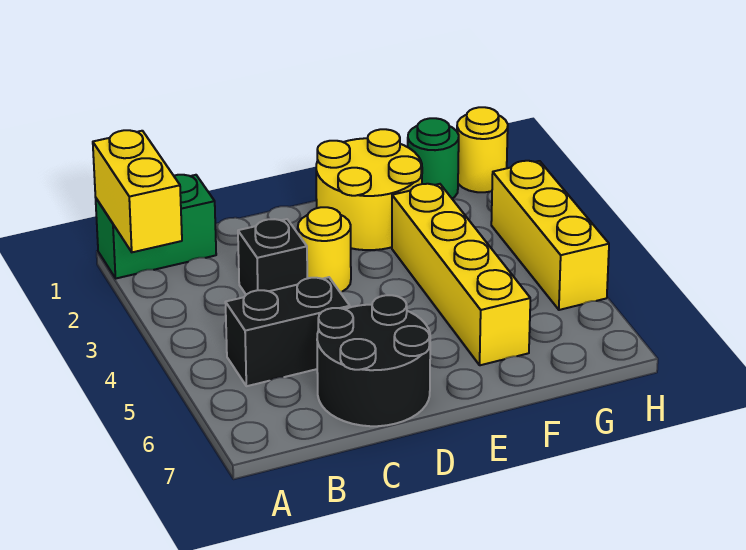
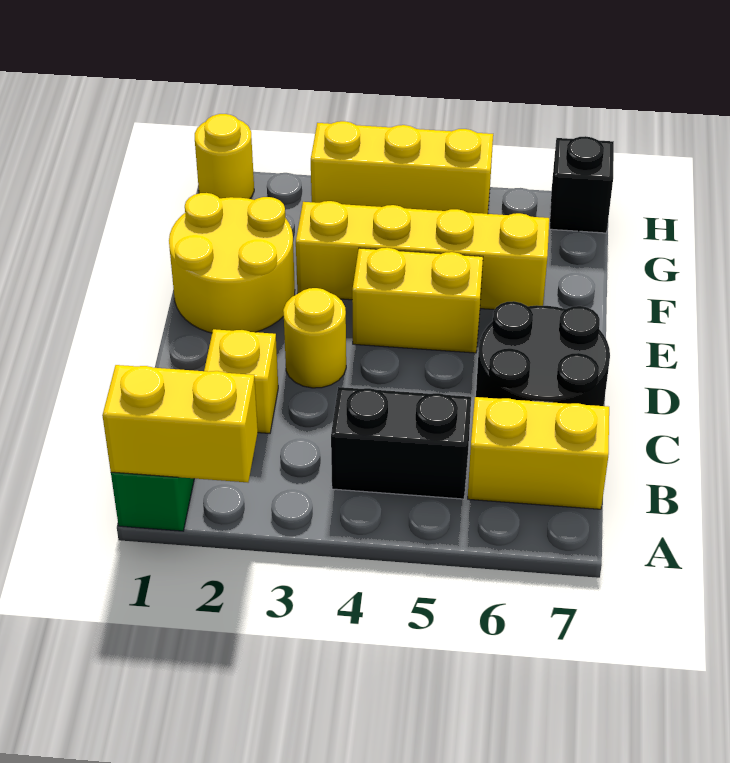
black brick B5:C5 level 1 -> black brick B4:B5 level 1
none -> yellow brick B6:B7 level 1
none -> yellow brick C2 level 1
black brick C3 level 1 -> black brick H7 level 1
none -> yellow brick E4:E5 level 1
green round brick G1 level 1 -> none

